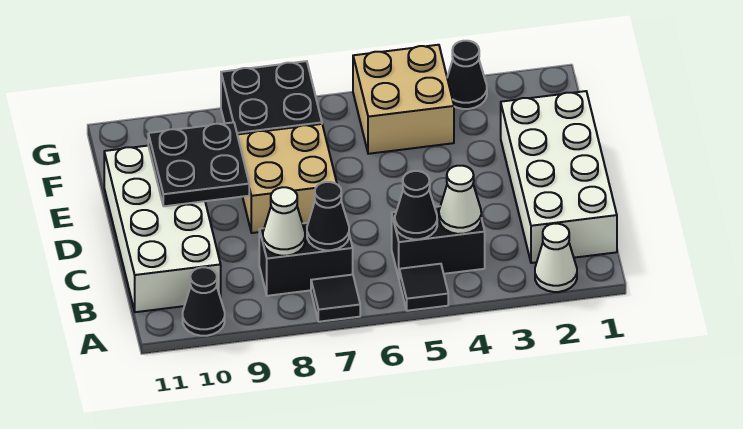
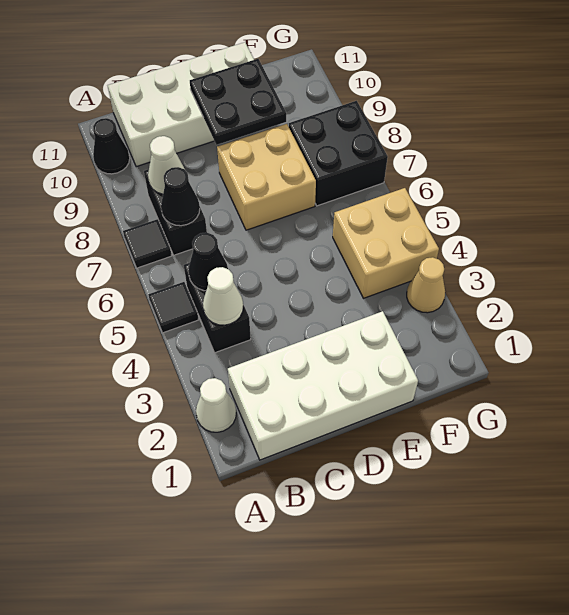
black cone G3 level 1 -> tan cone G3 level 1

